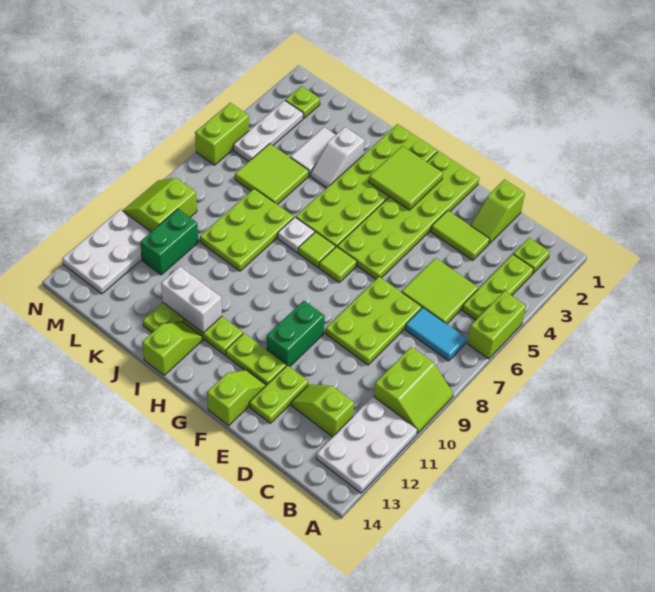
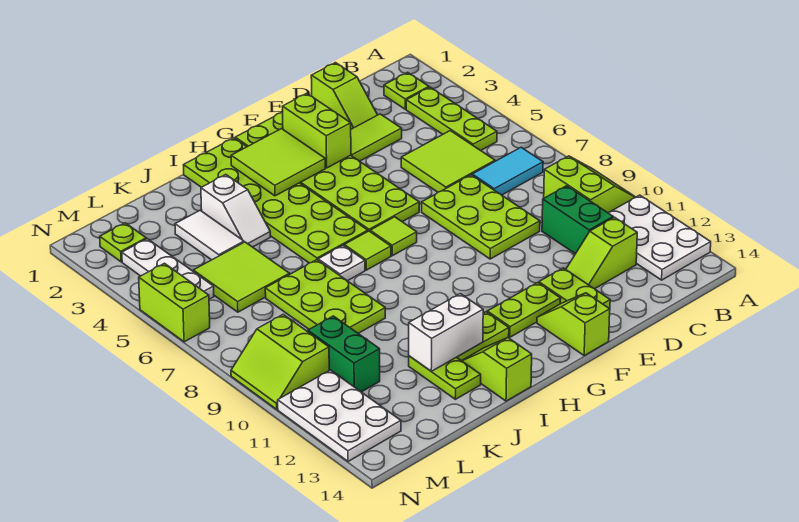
lime brick A5:A6 level 1 -> lime brick F2:F3 level 2
green brick F10:F11 level 1 -> green brick C10:C11 level 1

